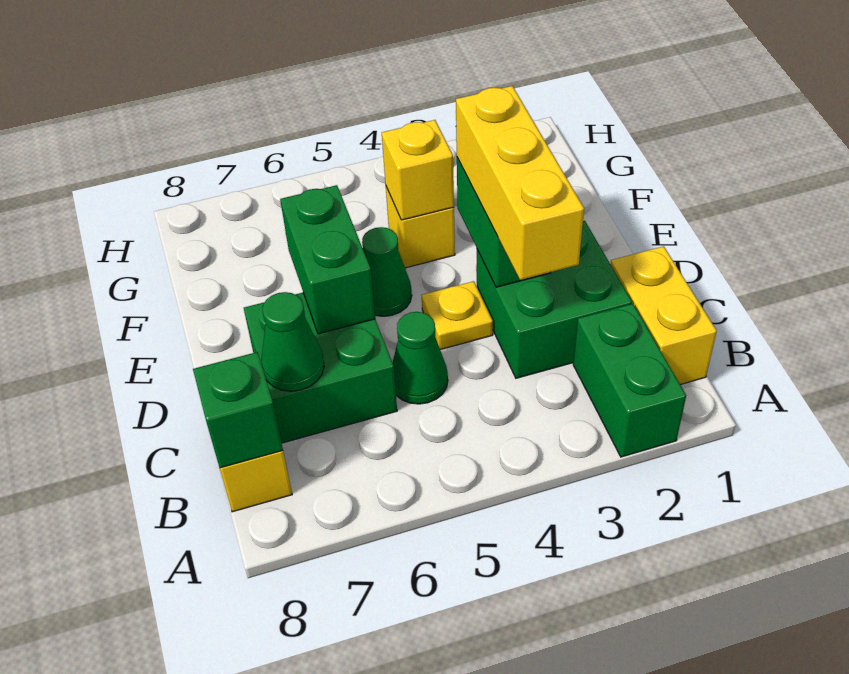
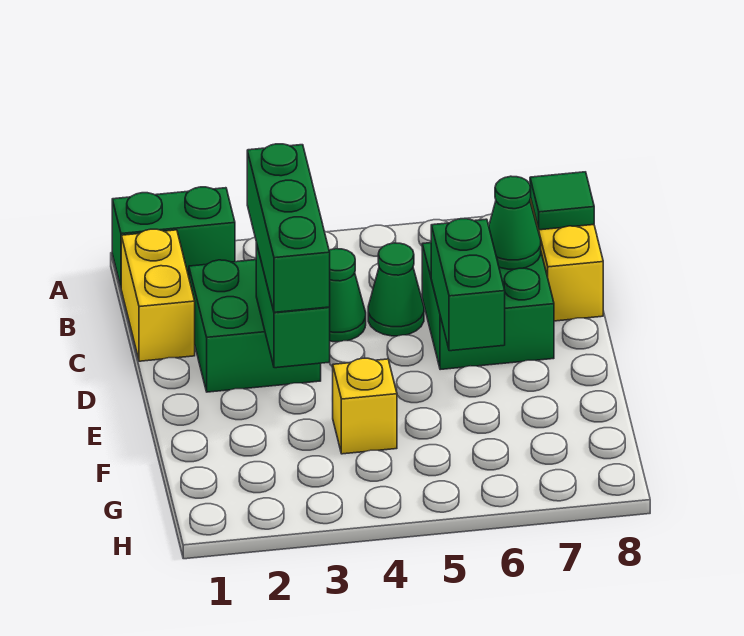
green brick A2:B2 level 1 -> green brick A1:A2 level 1
green brick B8 level 2 -> green tile B8 level 2
yellow brick C3:E3 level 3 -> green brick C3:E3 level 3
yellow plate D4 level 1 -> none
green cone E5 level 1 -> green cone C4 level 1
yellow brick F4 level 2 -> none

